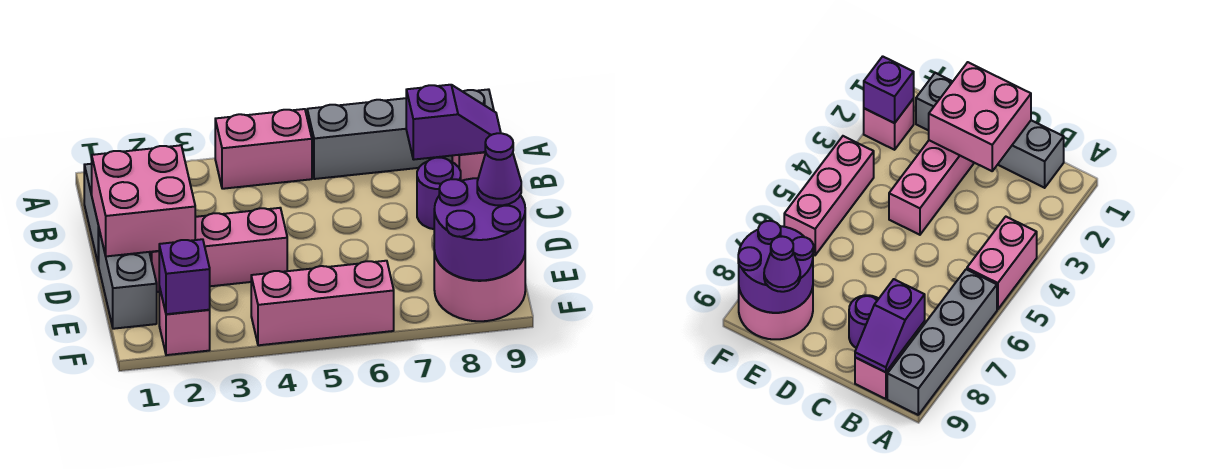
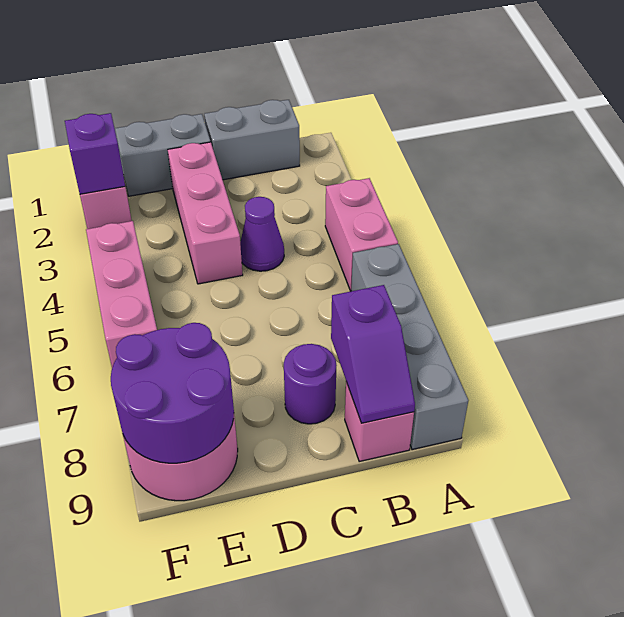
pink brick C1:D2 level 2 -> none
purple cone E9 level 3 -> purple cone C4 level 1

